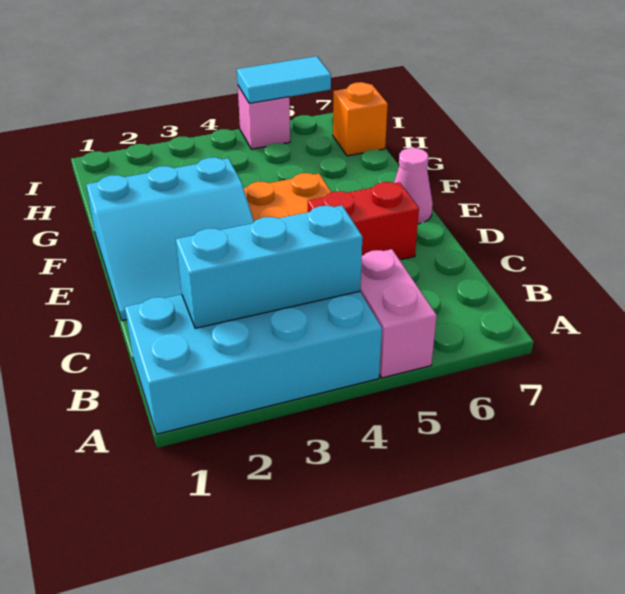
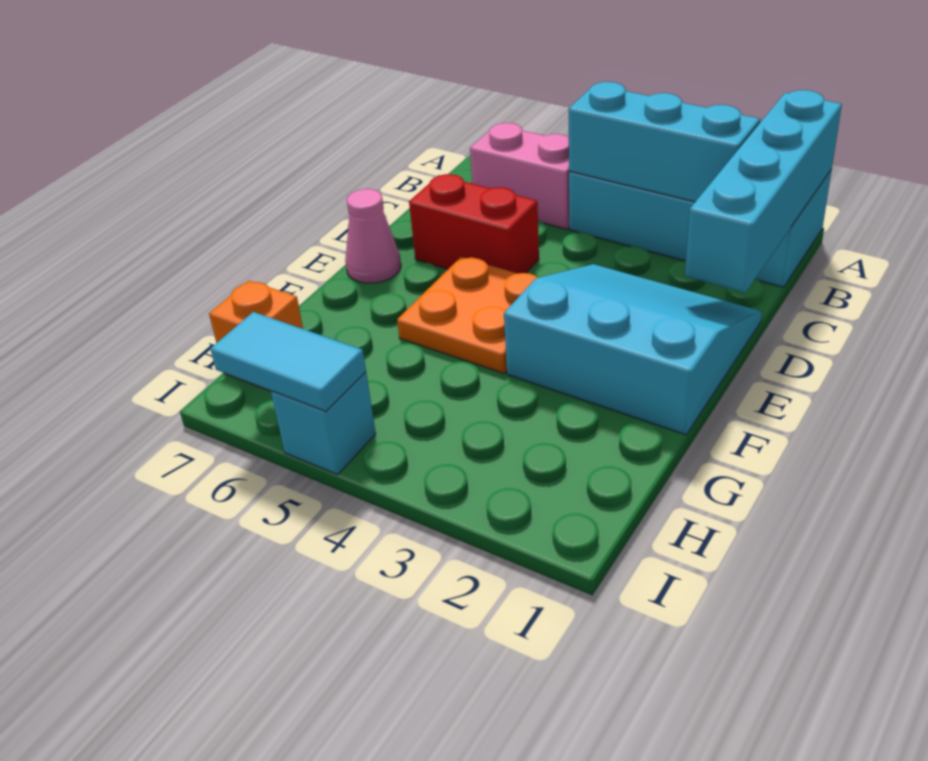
none -> cyan brick A1:D1 level 2
pink brick A5:B5 level 1 -> pink brick B5:B6 level 1
pink brick I5 level 1 -> cyan brick I5 level 1

